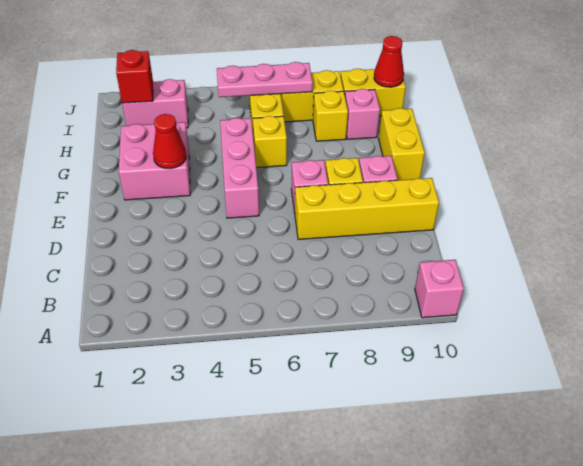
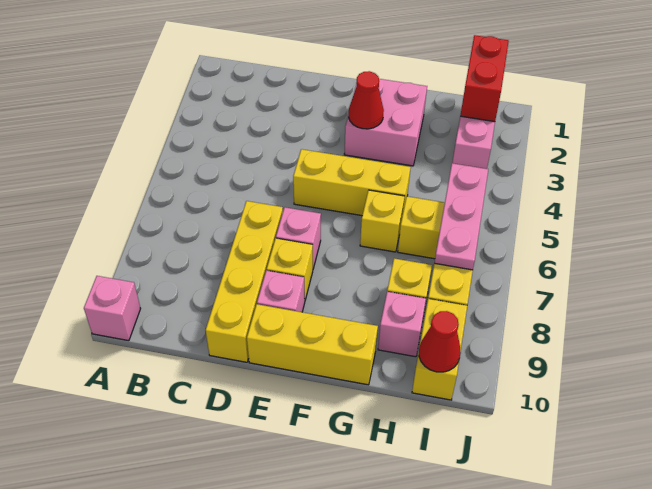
pink brick E5:G5 level 1 -> yellow brick E5:G5 level 1
yellow brick F10:G10 level 1 -> yellow brick E10:G10 level 1
red brick I2 level 2 -> red brick I1:I2 level 2

